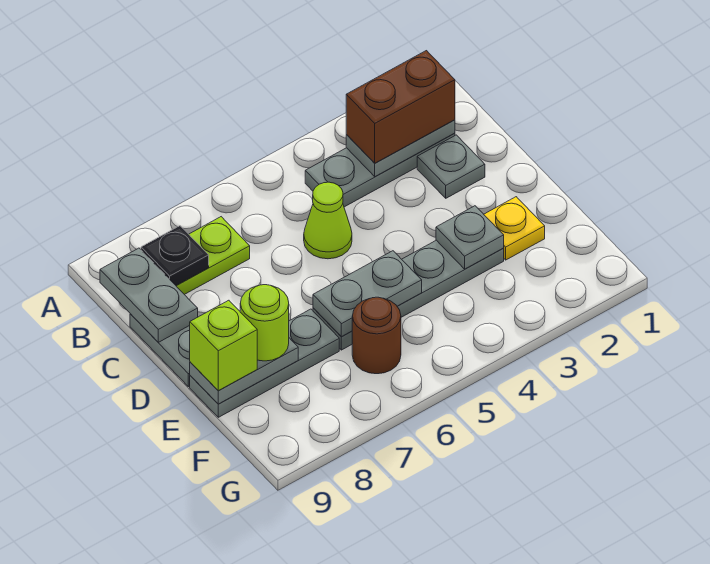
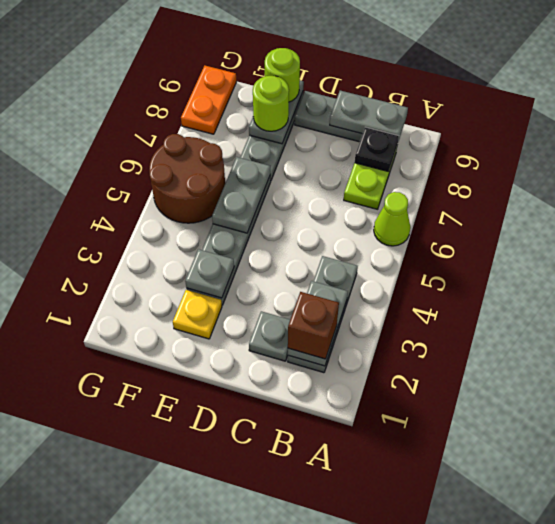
brown brick B2:B3 level 3 -> brown brick B2 level 3
lime cone C5 level 1 -> lime cone A6 level 1
lime brick E9 level 3 -> lime round brick E9 level 3
brown round brick F6 level 1 -> brown round brick F5:G6 level 1
none -> orange plate G8:G9 level 1

